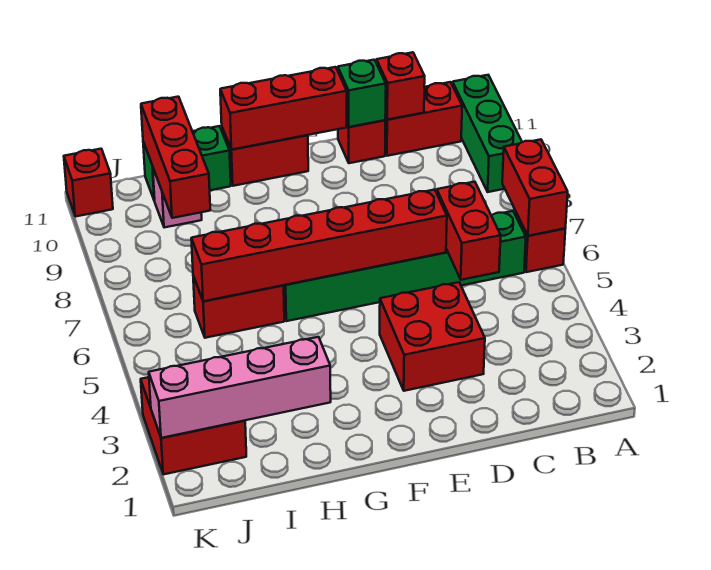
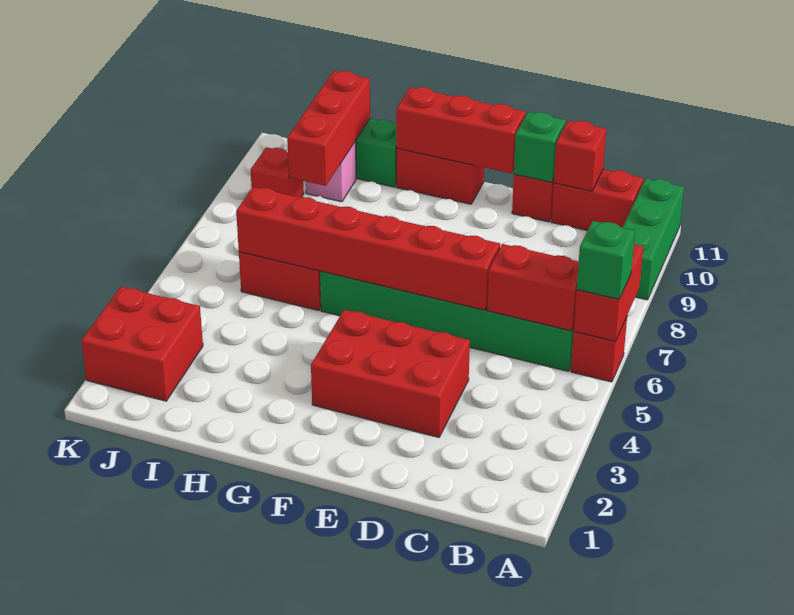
none -> green brick A6 level 3
red brick C5:C6 level 2 -> red brick B6:C6 level 2
red brick D3:E4 level 1 -> red brick D3:F4 level 1
pink brick H2:K2 level 2 -> none
red brick K11 level 1 -> red brick J9 level 1

